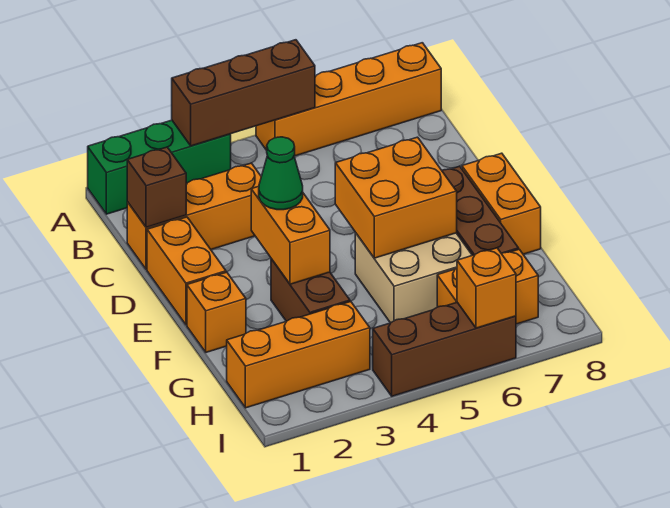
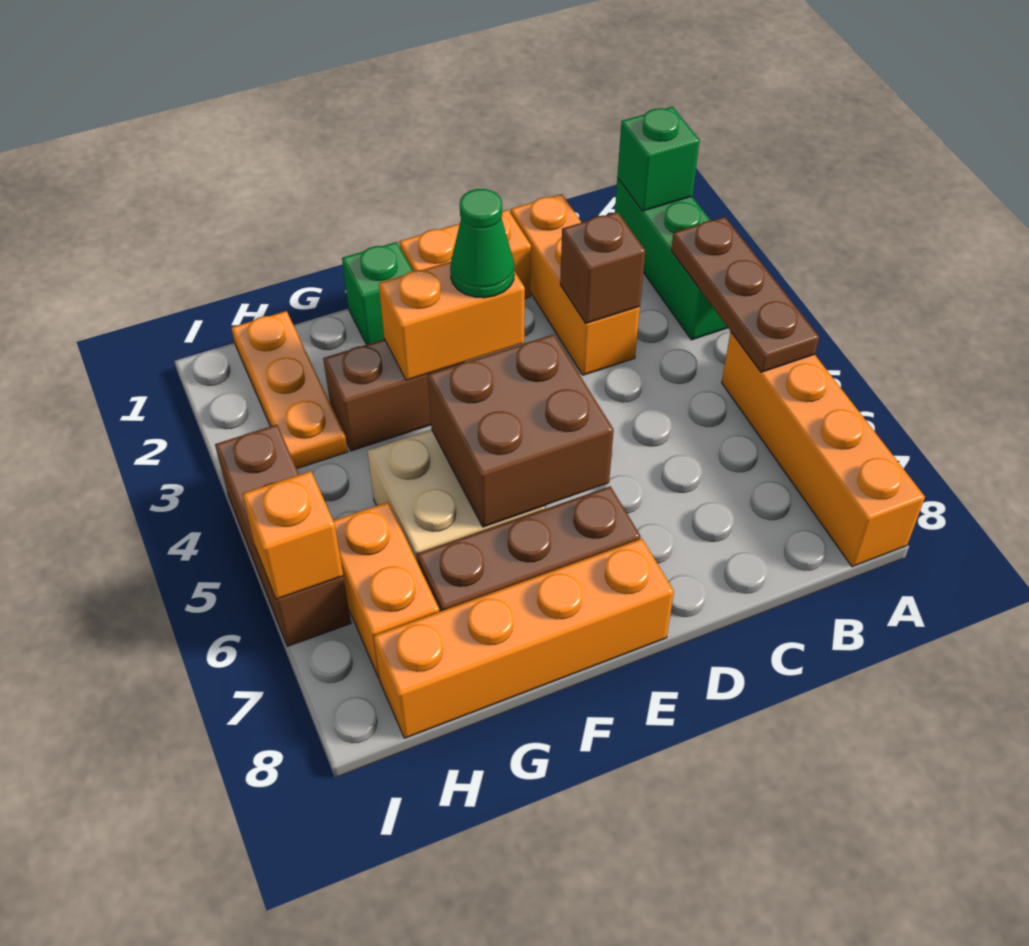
none -> green brick A1 level 2
brown brick A3:A5 level 2 -> brown plate A3:A5 level 2
brown brick C1 level 2 -> brown brick C3 level 2
orange brick E5:F6 level 2 -> brown brick E5:F6 level 2
orange brick E8:F8 level 1 -> orange brick E8:H8 level 1
orange brick F1 level 1 -> green brick F1 level 1
orange brick H1:H3 level 1 -> orange plate H1:H3 level 1

